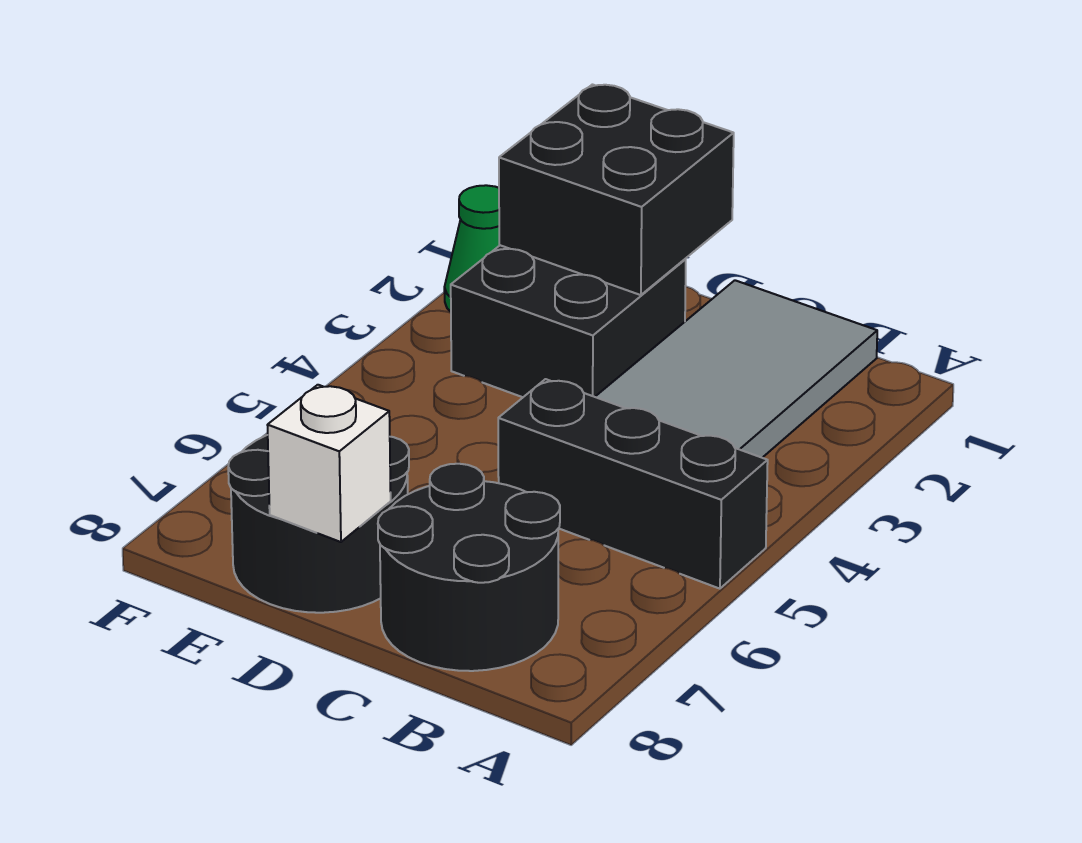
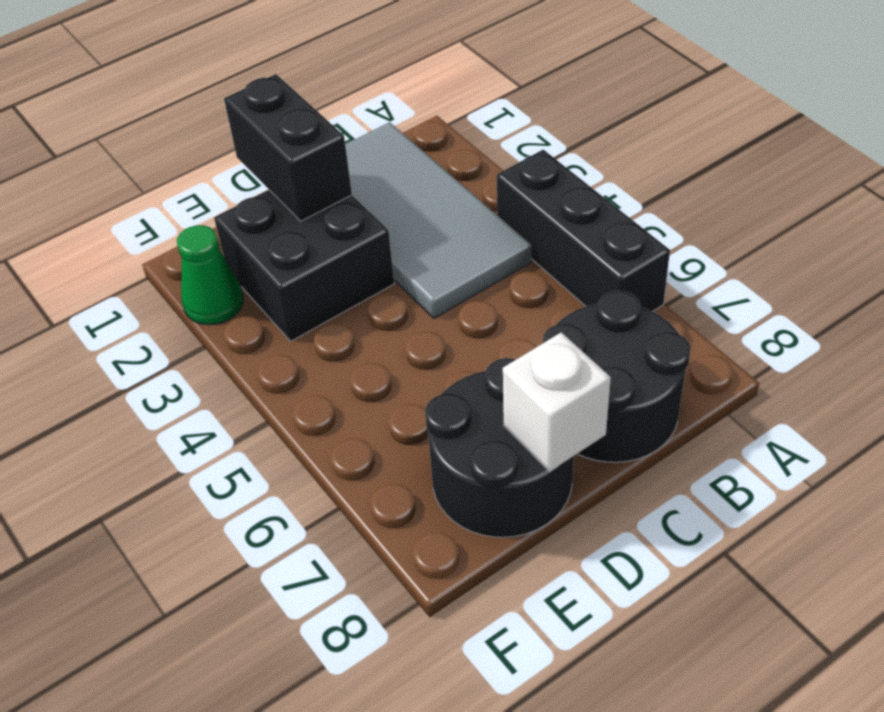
black brick A5:C5 level 1 -> black brick A4:A6 level 1
black brick D1:E2 level 2 -> black brick D1:D2 level 2

